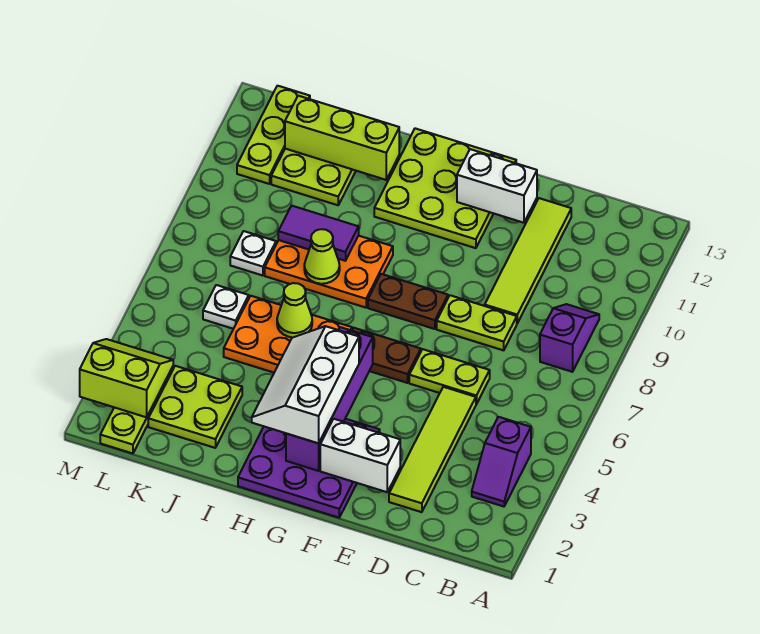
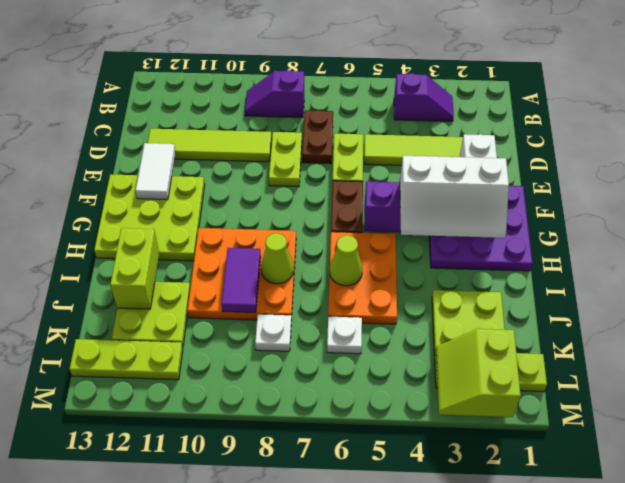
white brick E12:F12 level 2 -> white tile E12:F12 level 2
brown plate F8:G8 level 1 -> brown plate C7:D7 level 1
orange plate H8:J9 level 1 -> orange plate H8:J10 level 1
lime brick I12:K12 level 2 -> lime brick I12:J12 level 2

